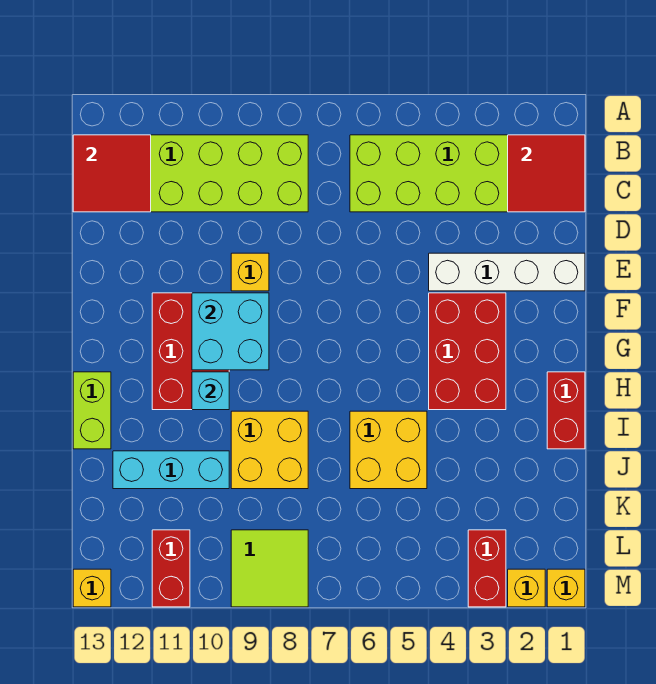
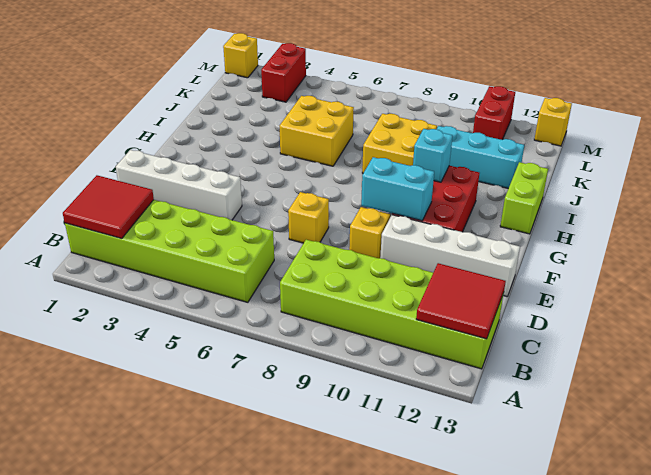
none -> white brick E10:E13 level 1
red brick F3:H4 level 1 -> none
cyan brick F9:G10 level 2 -> cyan brick F9:F10 level 2
red brick H1:I1 level 1 -> none
lime tile L8:M9 level 1 -> none
yellow brick M2 level 1 -> yellow brick E7 level 1

